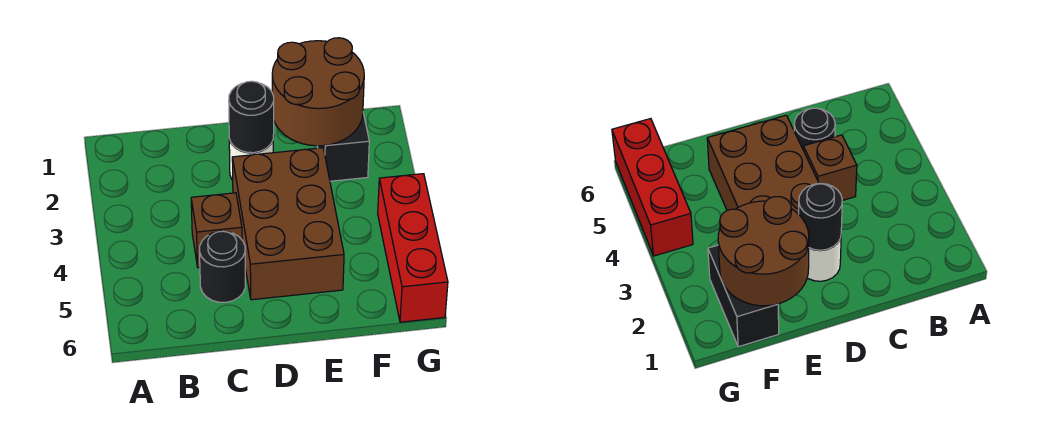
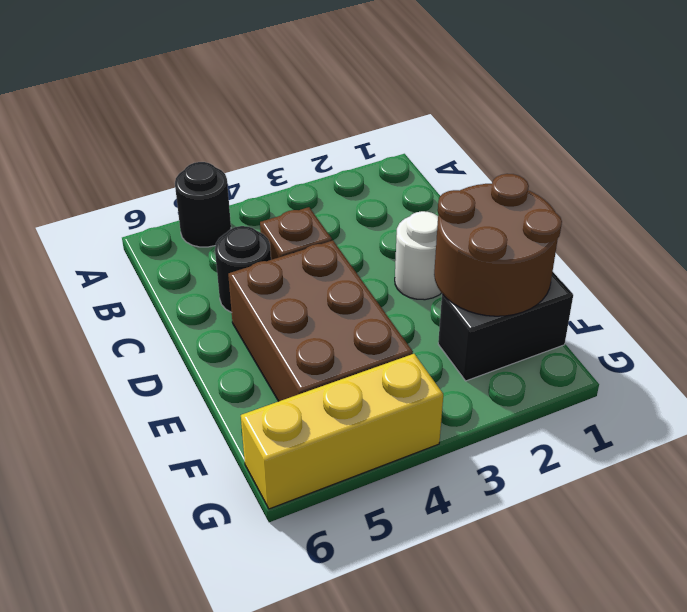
black round brick D2 level 2 -> black round brick A5 level 1
brown brick D3:E5 level 1 -> brown brick D4:F5 level 1
red brick G4:G6 level 1 -> yellow brick G4:G6 level 1

